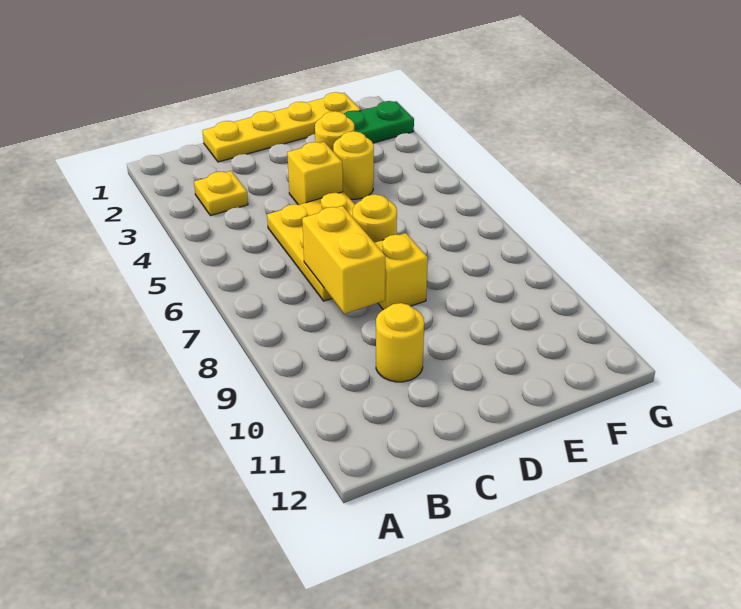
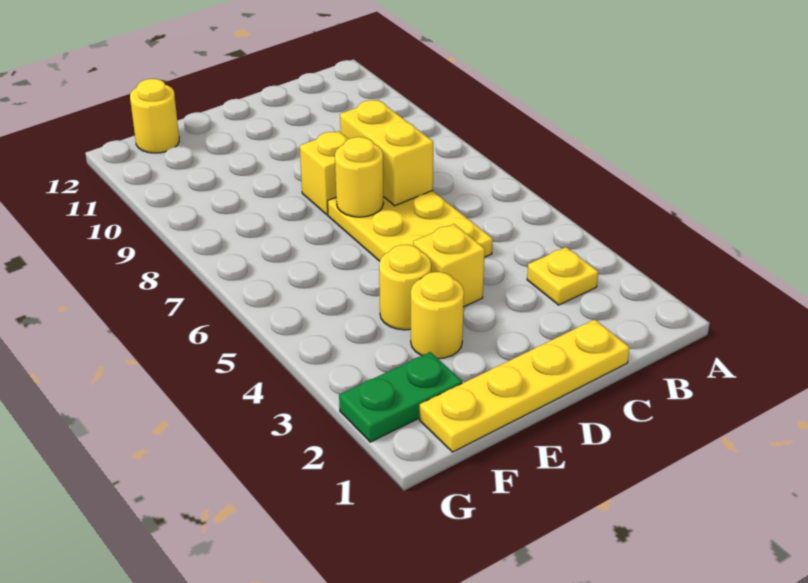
yellow round brick C10 level 1 -> yellow round brick F12 level 1

